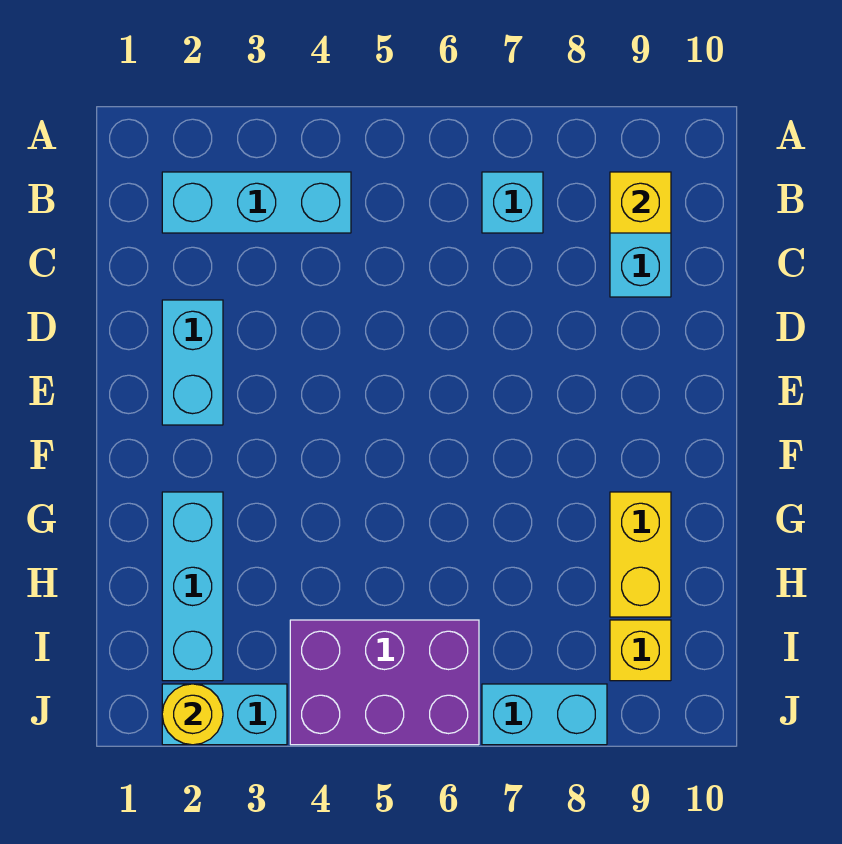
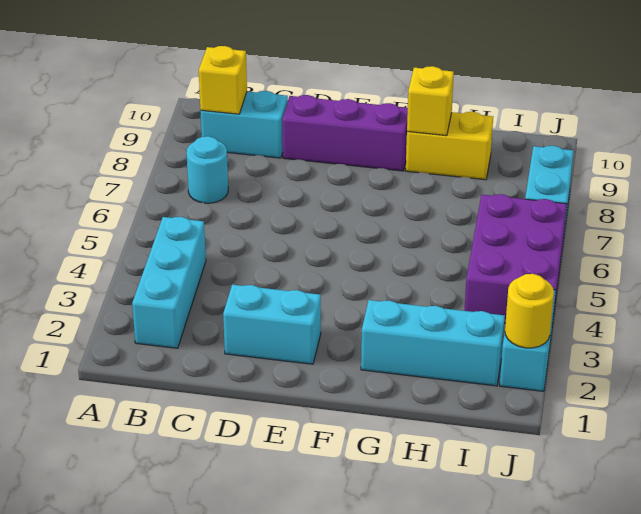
cyan brick B7 level 1 -> cyan round brick B7 level 1
none -> purple brick D9:F9 level 1
yellow brick I9 level 1 -> yellow brick G9 level 2

